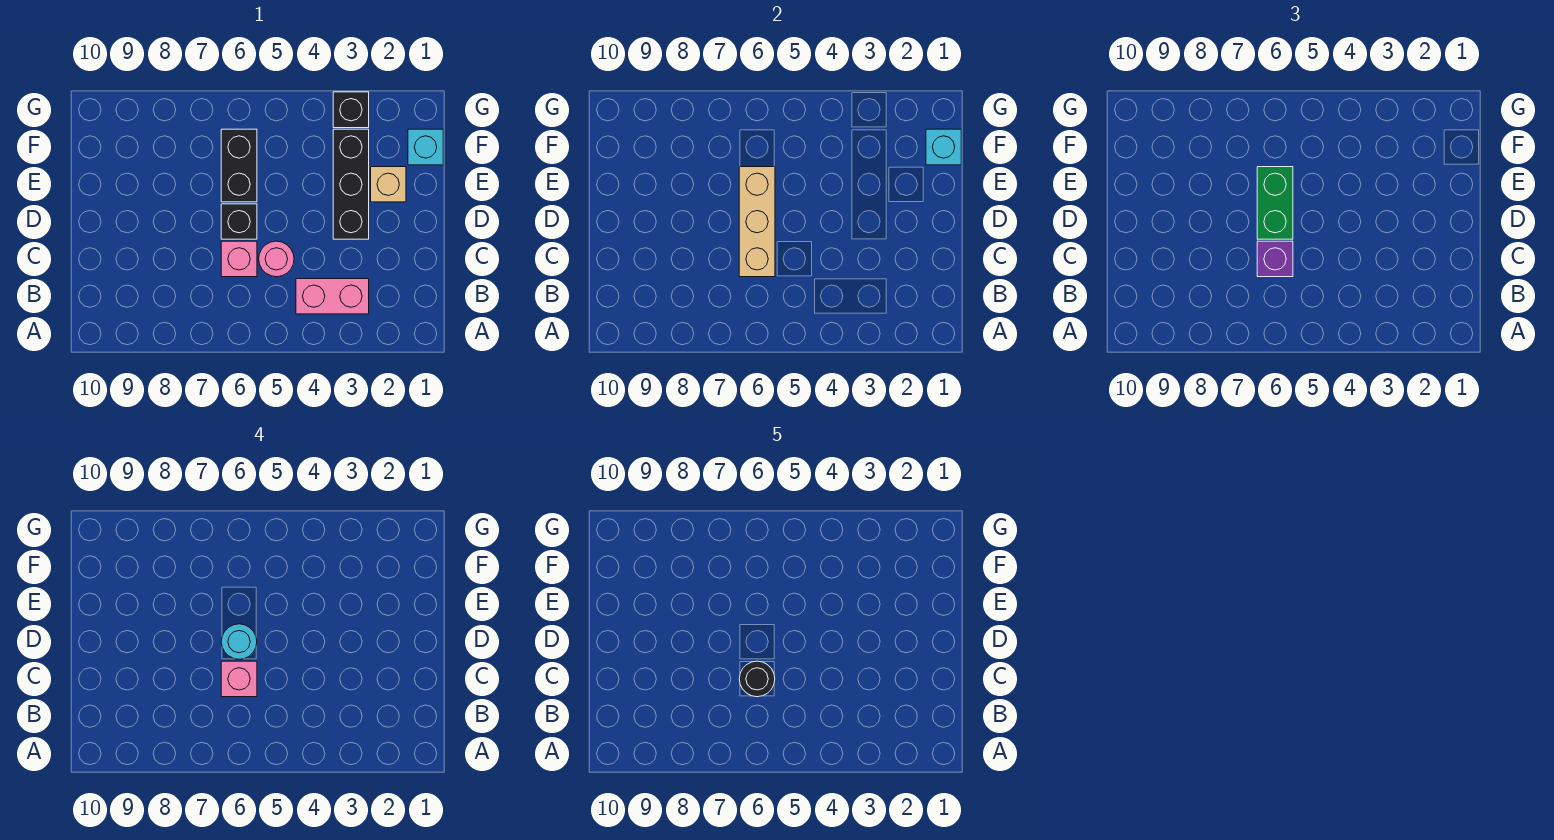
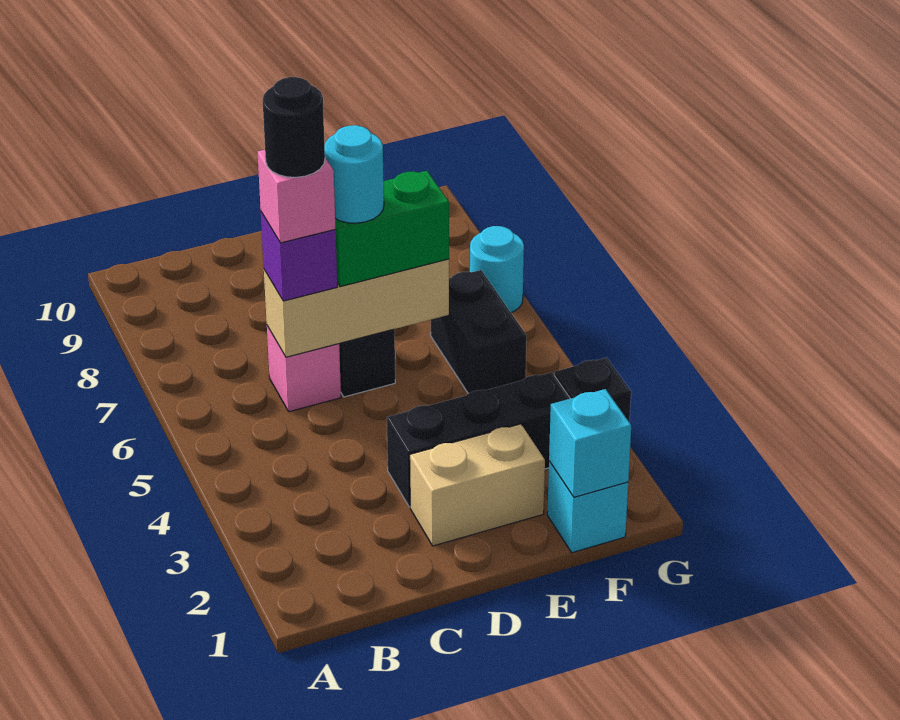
pink brick B3:B4 level 1 -> none
pink round brick C5 level 1 -> none
tan brick E2 level 1 -> tan brick D2:E2 level 1
black brick E6:F6 level 1 -> black brick F5:F6 level 1
none -> cyan round brick G7 level 1

